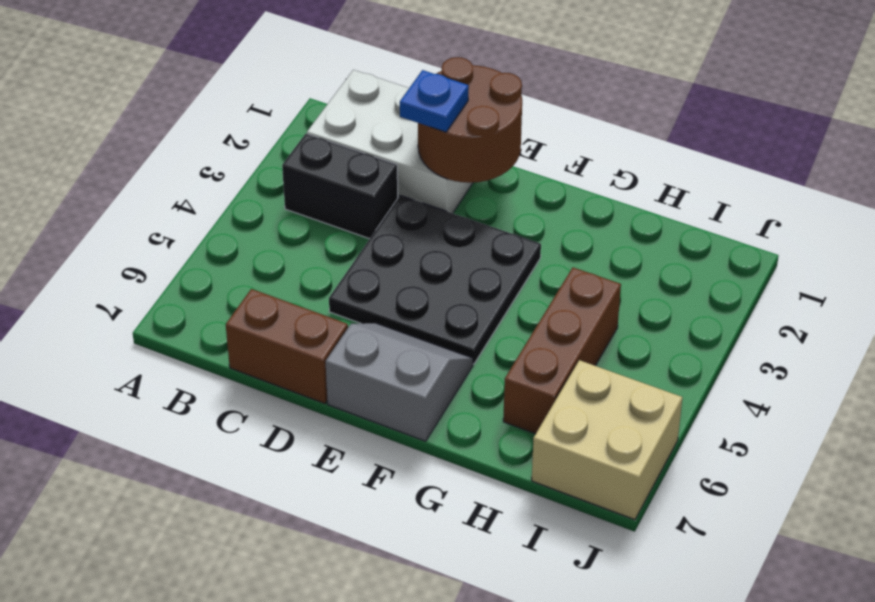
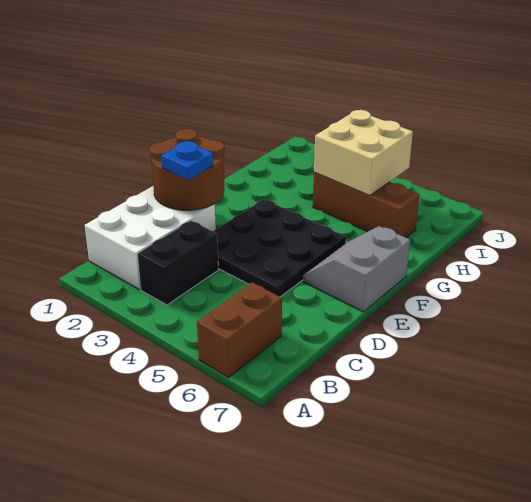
brown brick C7:D7 level 1 -> brown brick A6:B6 level 1
tan brick I6:J7 level 1 -> tan brick H4:I5 level 2

